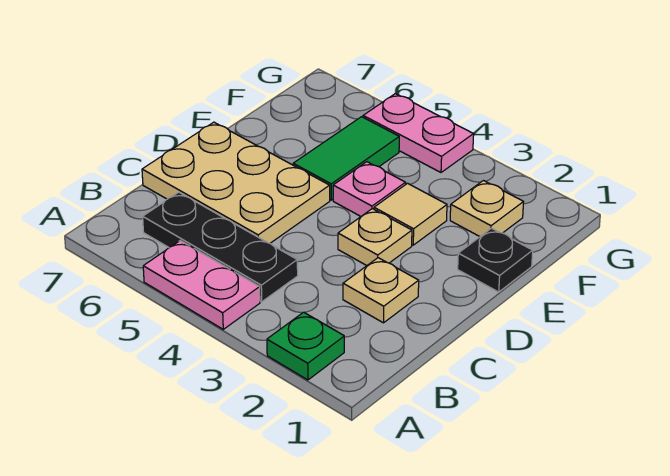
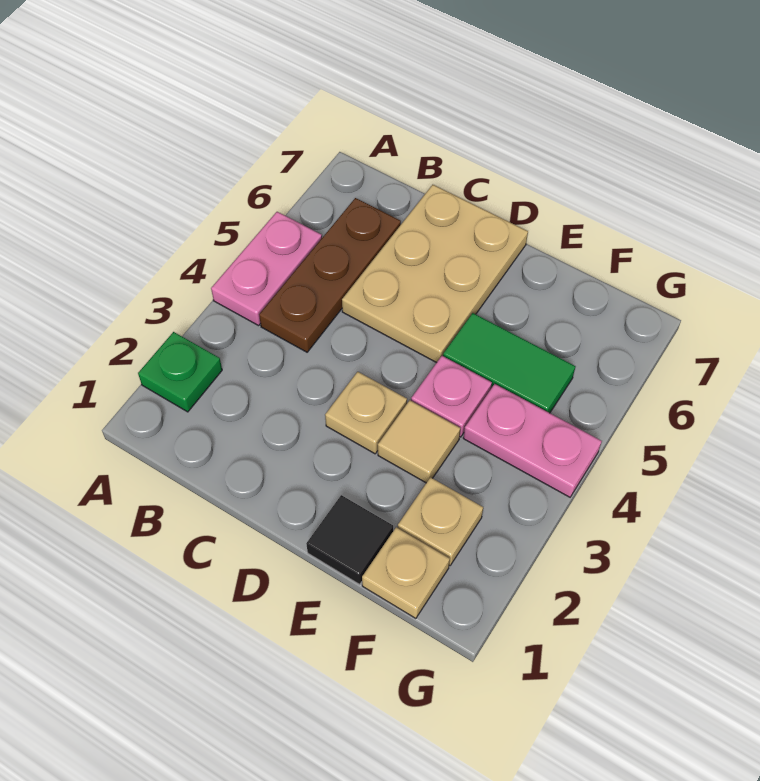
black plate B4:B6 level 1 -> brown plate B4:B6 level 1
tan plate C2 level 1 -> tan plate F1 level 1
black plate E1 level 1 -> black tile E1 level 1
pink plate G4:G5 level 1 -> pink plate F4:G4 level 1

